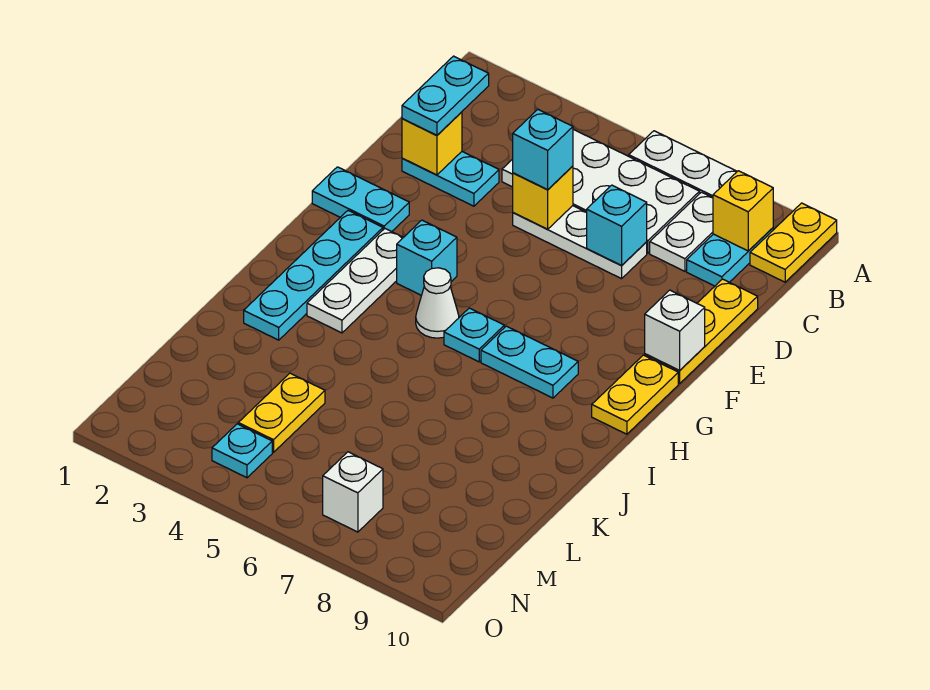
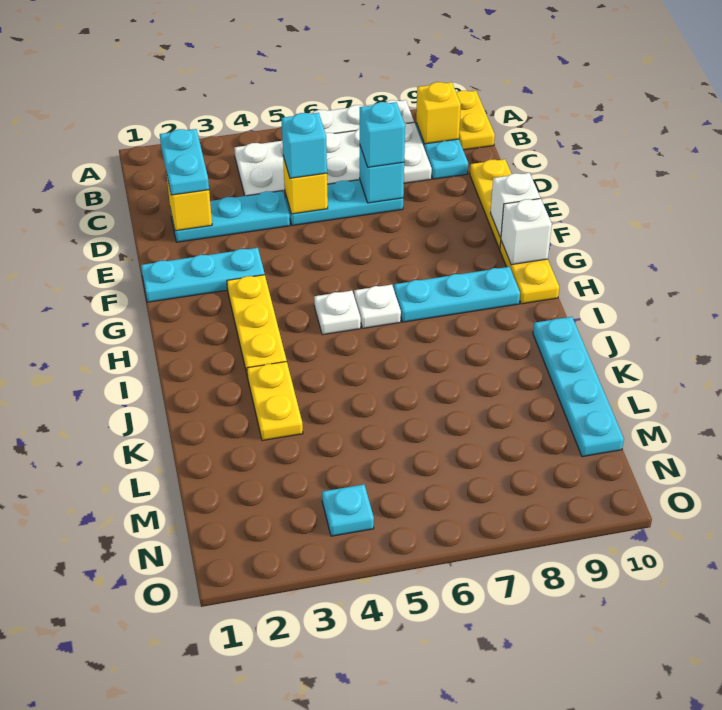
cyan plate D2:D3 level 1 -> cyan plate D2:D4 level 1
white plate D5:D7 level 1 -> cyan plate D5:D7 level 1
cyan plate F1:F2 level 1 -> cyan plate F1:F3 level 1
cyan plate G2:J2 level 1 -> cyan plate J10:M10 level 1
white plate G3:I3 level 1 -> yellow plate G3:I3 level 1
cyan brick G4 level 1 -> cyan brick D7 level 3
white cone H5 level 1 -> white plate H5 level 1
cyan plate H6 level 1 -> white plate H6 level 1
cyan plate H7:H8 level 1 -> cyan plate H7:H9 level 1
yellow plate L4:M4 level 1 -> yellow plate J3:K3 level 1
white brick N7 level 1 -> white brick G10 level 2

